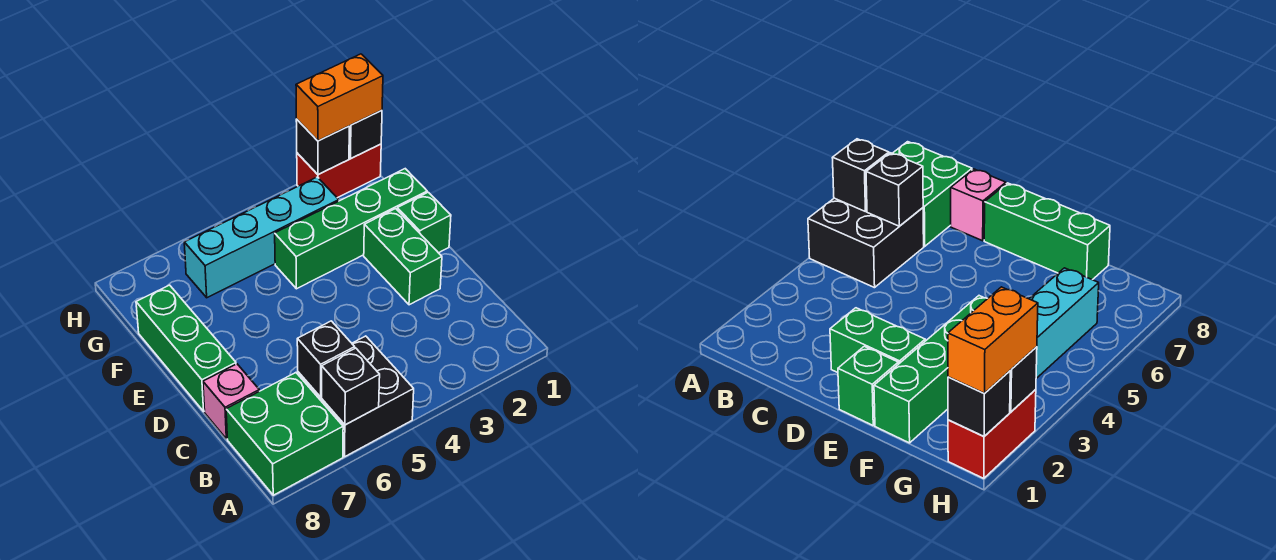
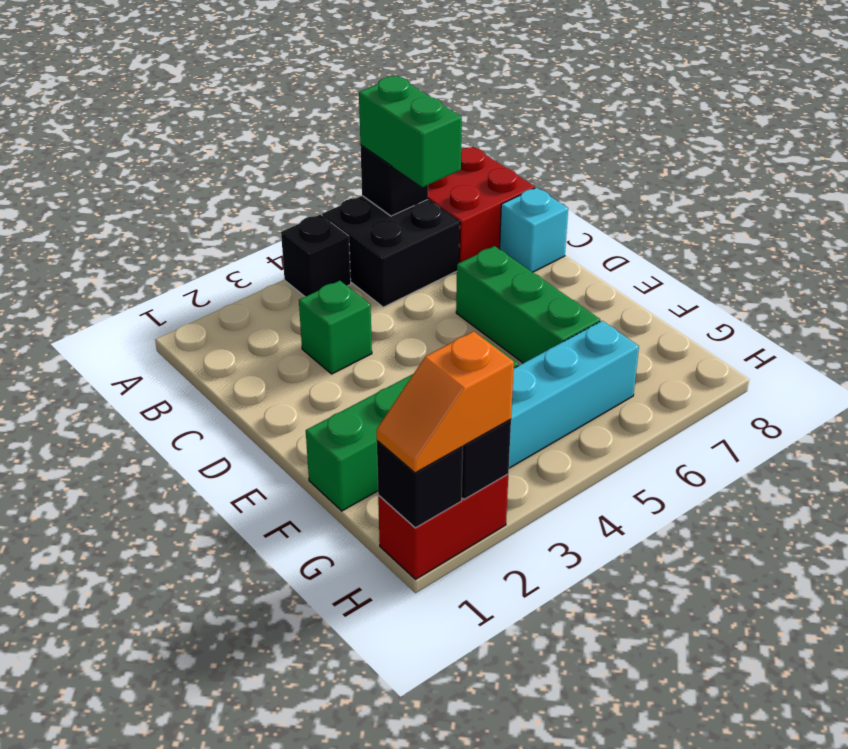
green brick A7:B8 level 1 -> red brick A7:B8 level 1
black brick B6 level 2 -> black brick A4 level 1
pink brick C8 level 1 -> cyan brick C8 level 1
green brick D2:E2 level 1 -> green brick A6:B6 level 3
green brick D8:F8 level 1 -> green brick D6:F6 level 1
green brick E1 level 1 -> green brick C3 level 1
orange brick H1:H2 level 3 -> orange slope H1:H2 level 3 top 2

